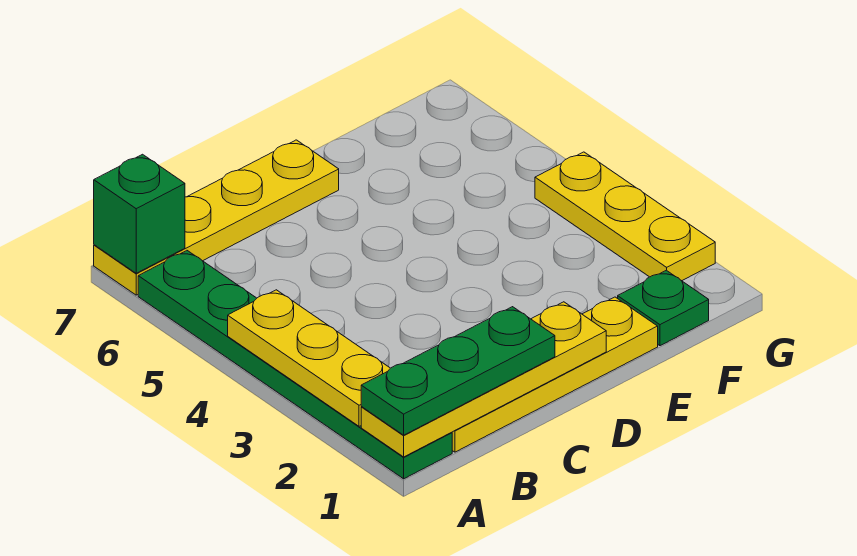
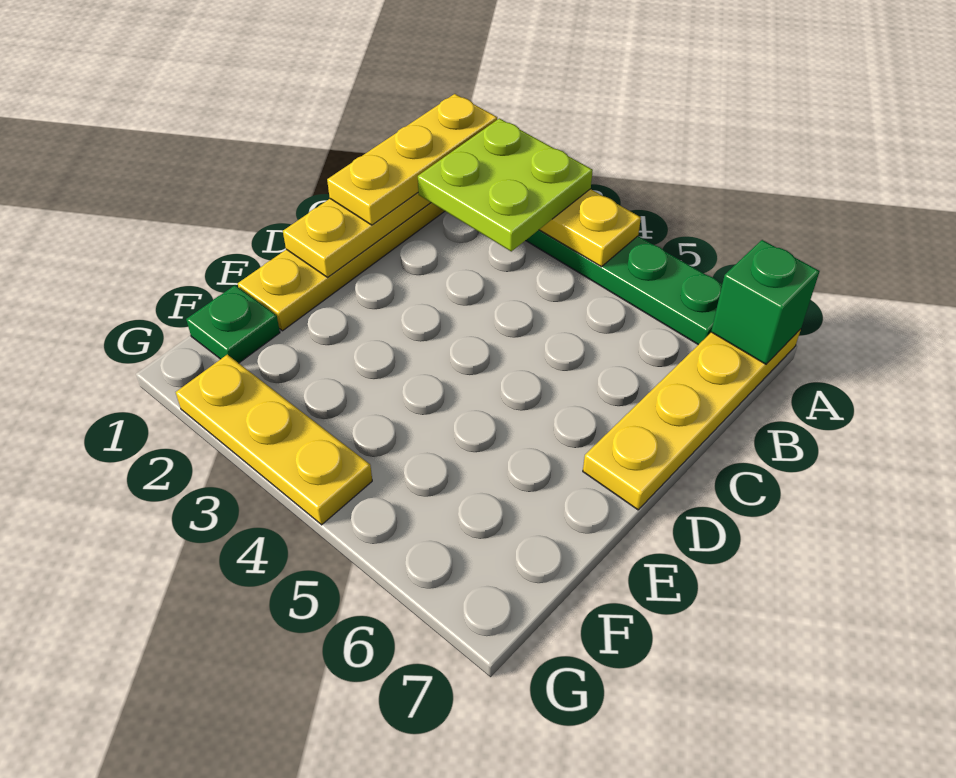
green plate A1:C1 level 3 -> yellow plate A1:C1 level 3
none -> lime plate A2:B3 level 3

